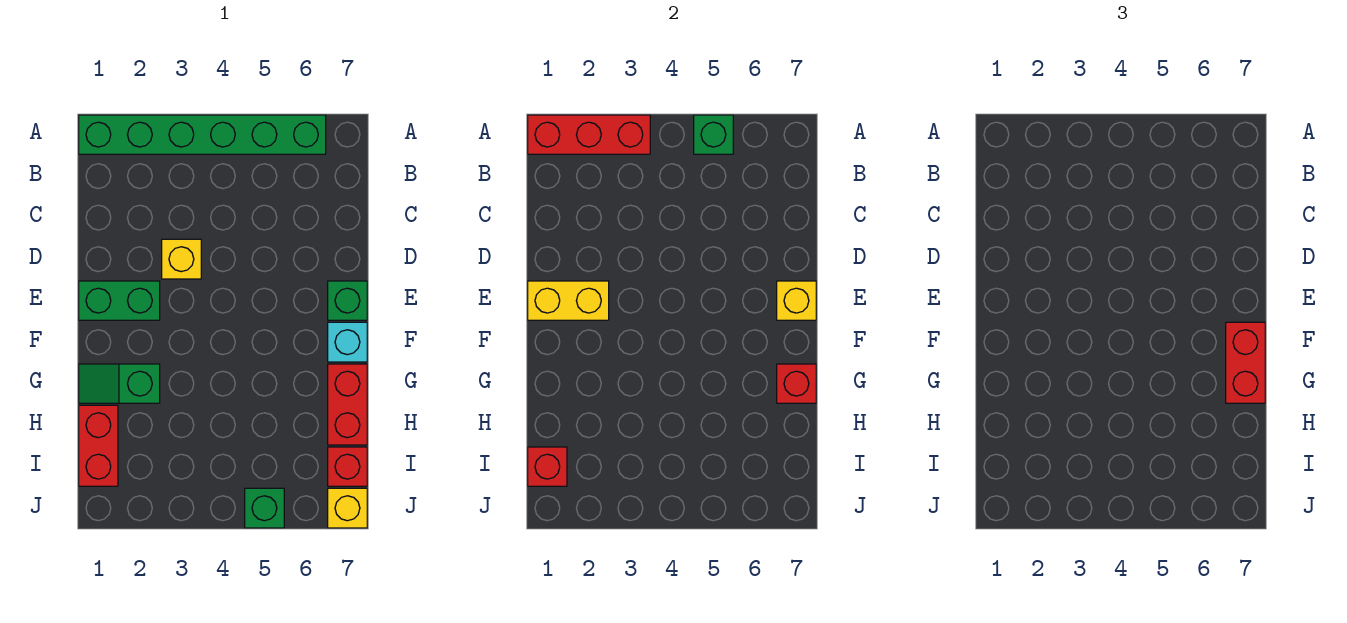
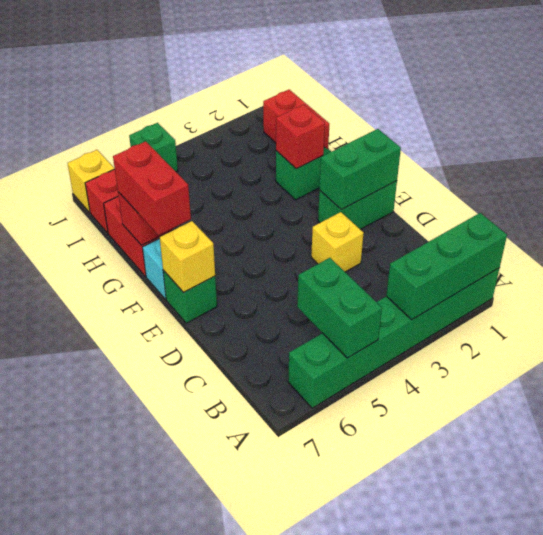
red brick A1:A3 level 2 -> green brick A1:A3 level 2
green brick A5 level 2 -> green brick A5:B5 level 2
yellow brick E1:E2 level 2 -> green brick E1:E2 level 2
red brick I1 level 2 -> red brick G2 level 2

